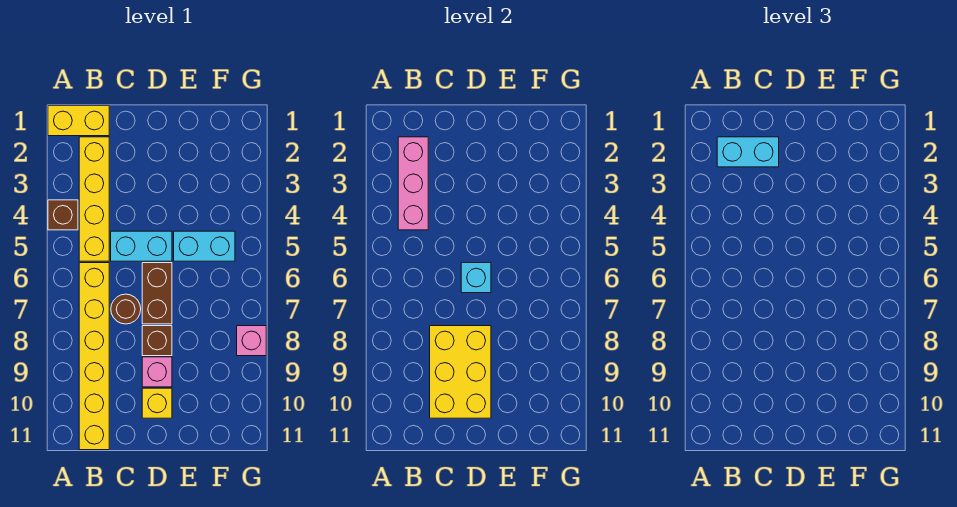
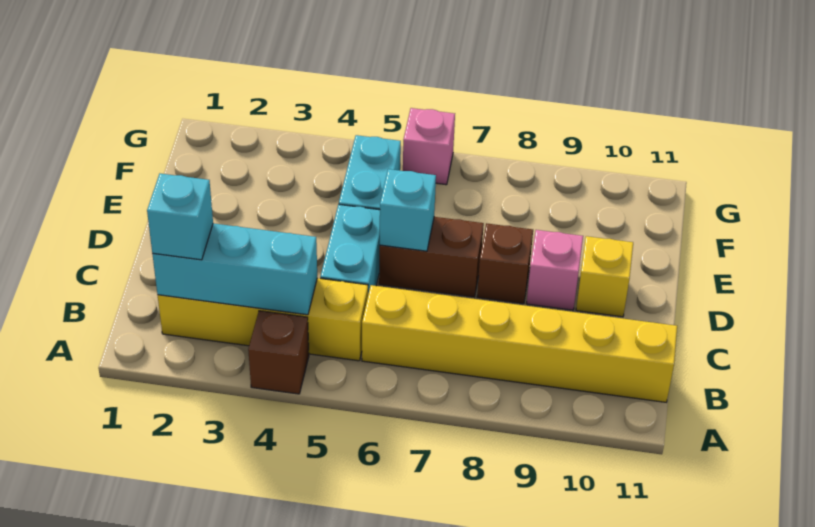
yellow brick A1:B1 level 1 -> none
pink brick B2:B4 level 2 -> cyan brick B2:B4 level 2
cyan brick B2:C2 level 3 -> cyan brick B2 level 3
brown round brick C7 level 1 -> none
yellow brick C8:D10 level 2 -> none
pink brick G8 level 1 -> pink brick G6 level 1

